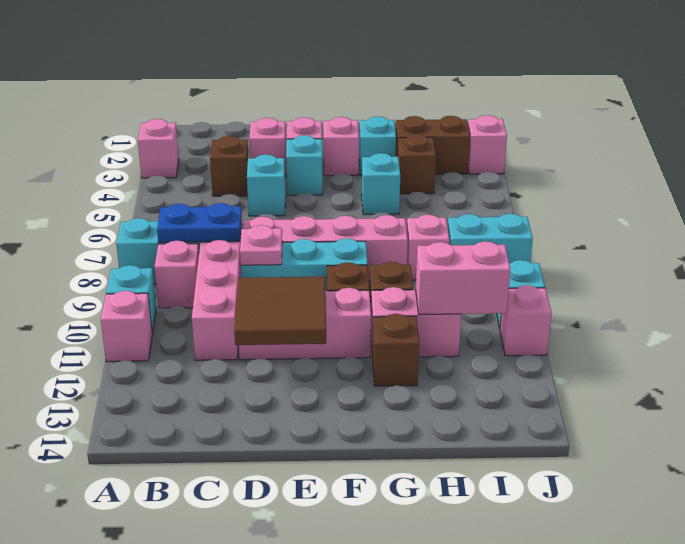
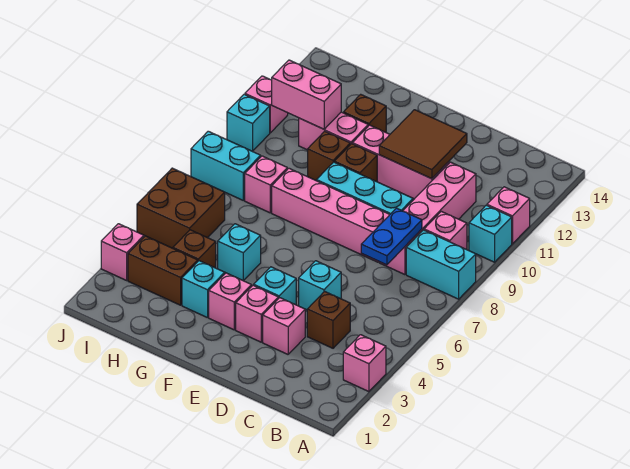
blue plate B8:C8 level 2 -> blue plate C7:C8 level 2
pink plate D9 level 2 -> none
none -> brown brick I5:J6 level 1

